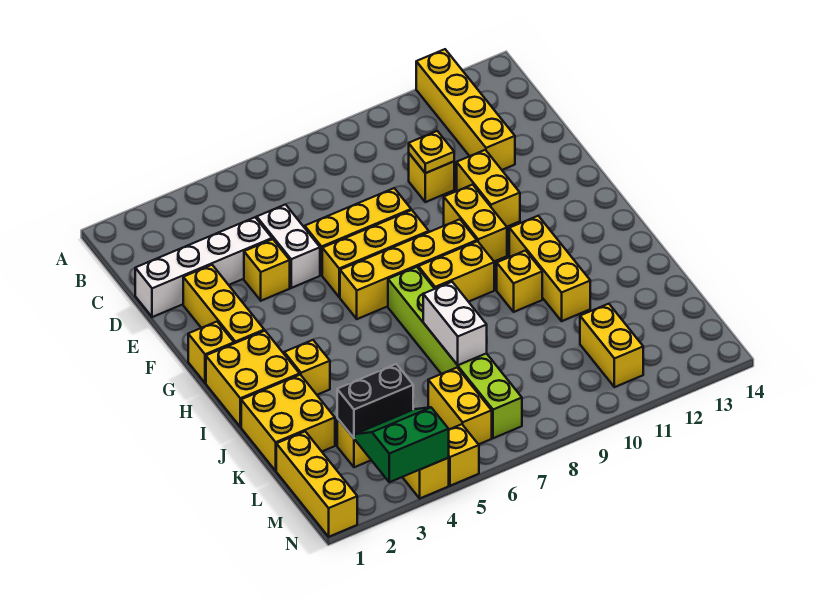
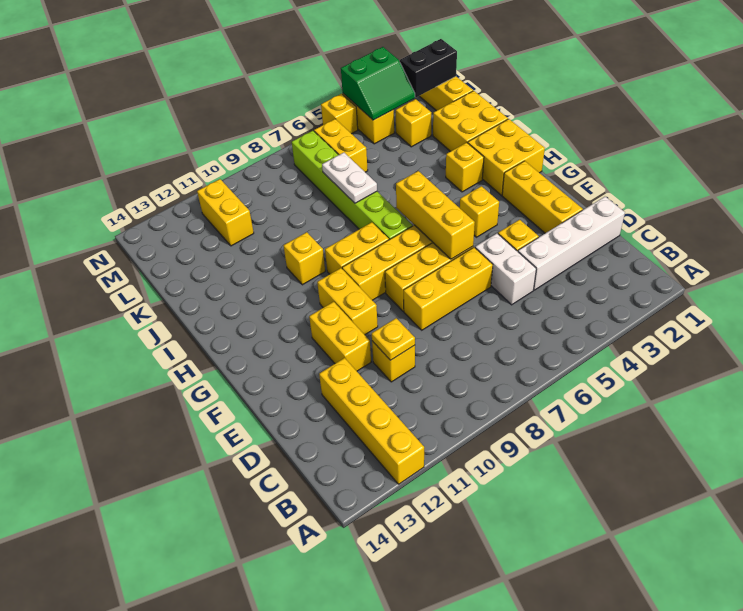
yellow brick G1 level 1 -> yellow brick G4 level 1
yellow brick H11:J11 level 1 -> yellow brick F6:H6 level 2
white brick J7:K7 level 2 -> white plate J7:K7 level 2
black brick L3:L4 level 2 -> black brick M1:M2 level 2

